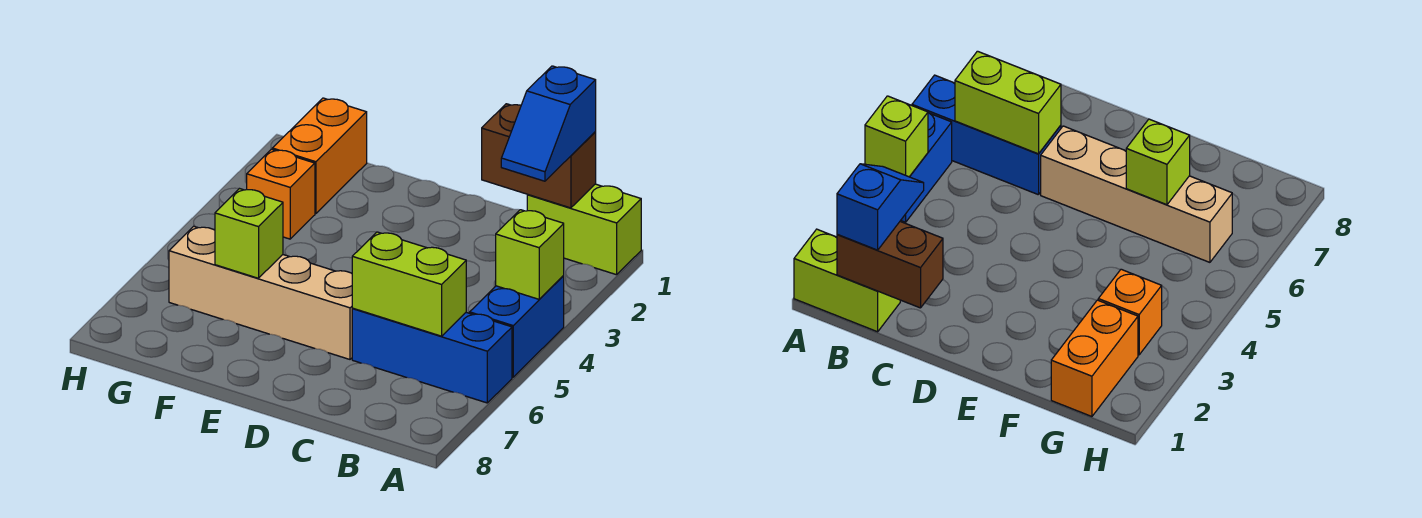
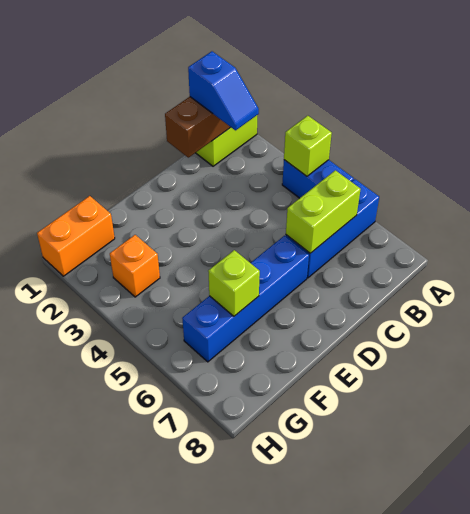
tan brick D6:G6 level 1 -> blue brick D6:G6 level 1
orange brick G1:G2 level 1 -> orange brick G1:H1 level 1

